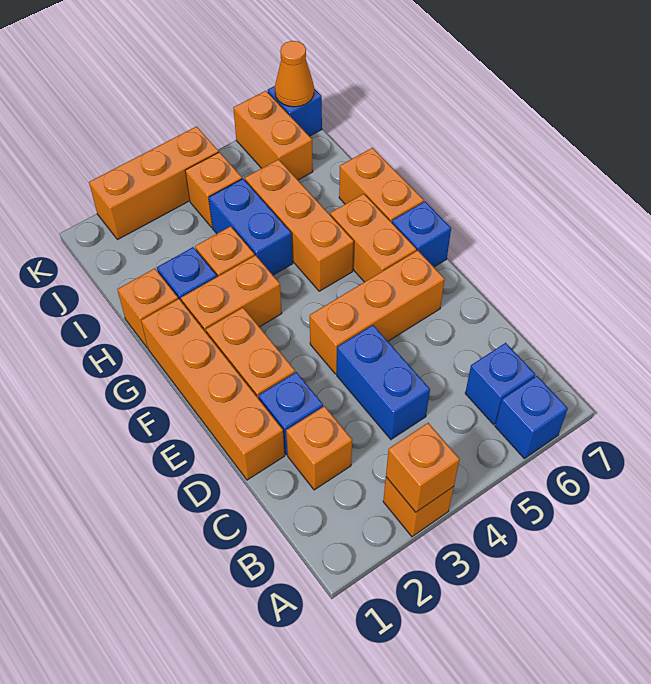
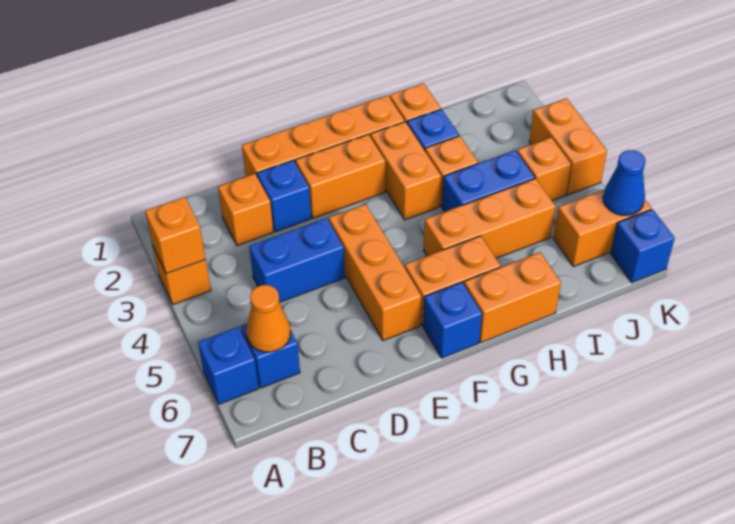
orange brick K2:K4 level 1 -> orange brick K3:K4 level 1
none -> blue cone K6 level 2
orange cone K7 level 2 -> orange cone B6 level 2

